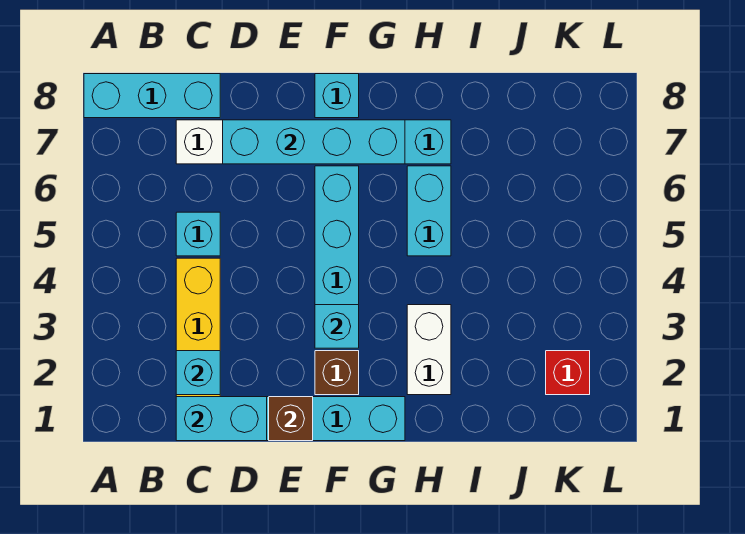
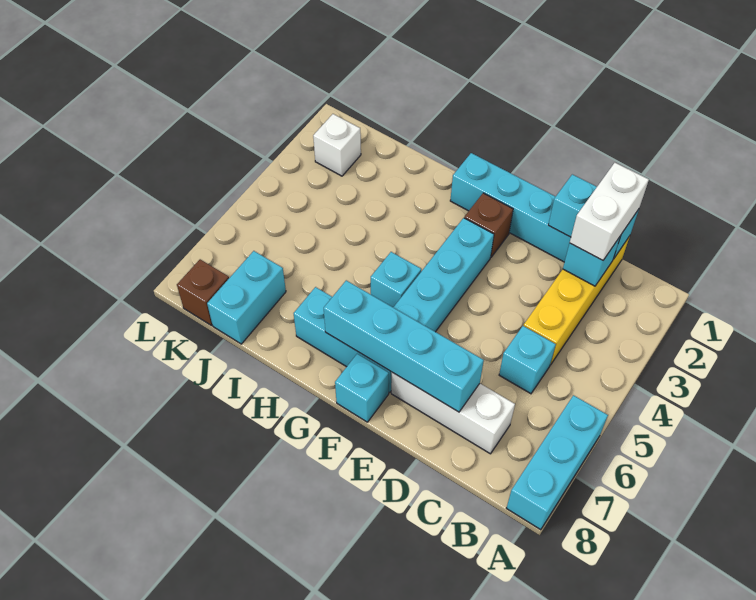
cyan brick A8:C8 level 1 -> cyan brick A6:A8 level 1
brown brick E1 level 2 -> brown brick K8 level 1
cyan brick F3 level 2 -> cyan brick G5 level 1
white brick H2:H3 level 1 -> white brick C1:C2 level 3
cyan brick H5:H6 level 1 -> cyan brick J7:J8 level 1
red brick K2 level 1 -> white brick K2 level 1

